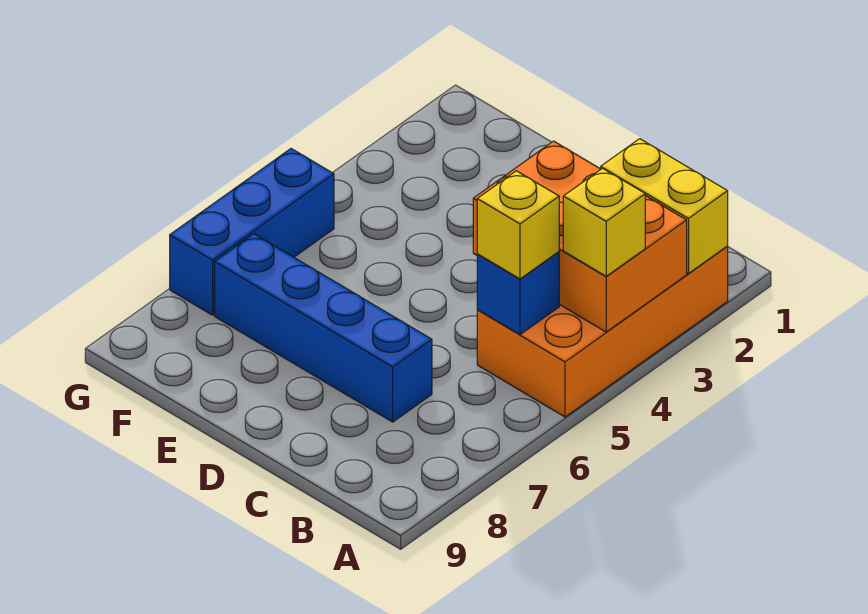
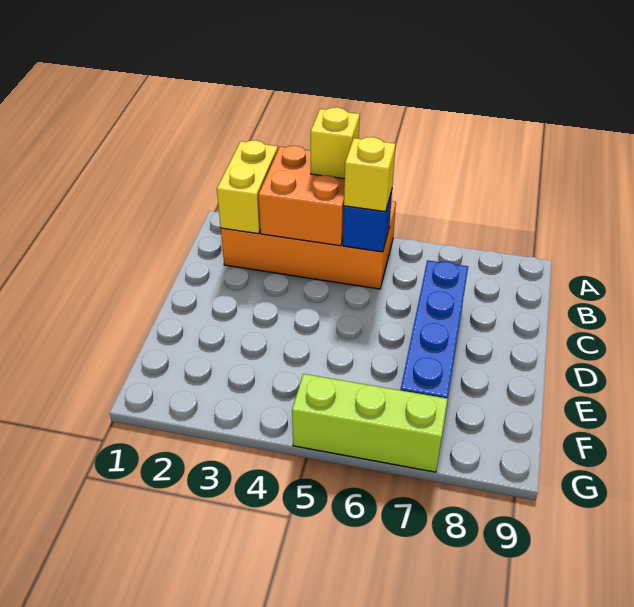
orange brick A3:C4 level 2 -> orange brick A3:B4 level 2
blue brick G5:G7 level 1 -> lime brick G5:G7 level 1

